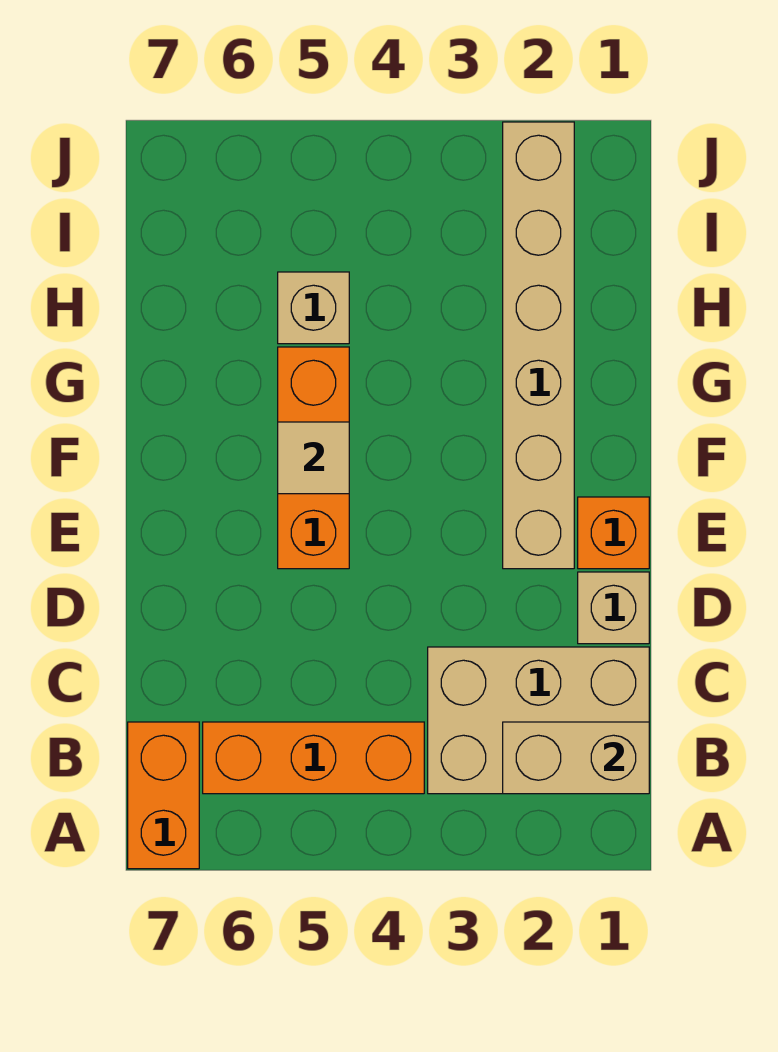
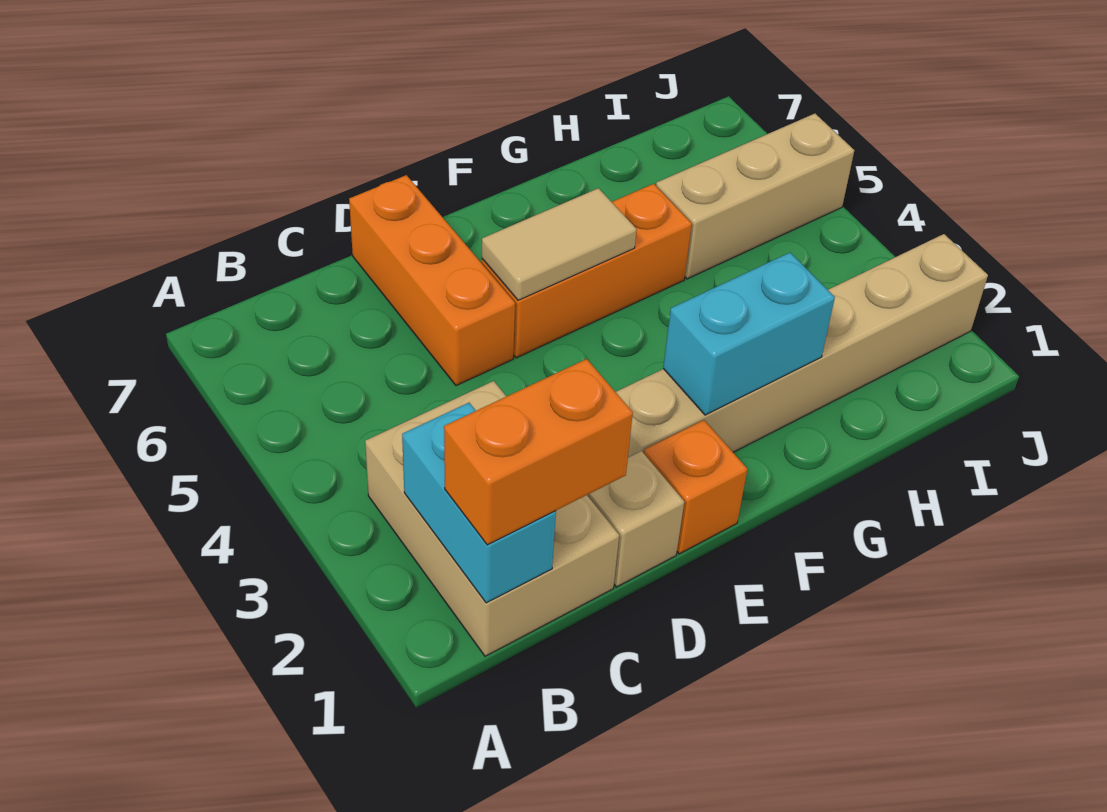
orange brick A7:B7 level 1 -> orange brick B1:C1 level 3
tan brick B1:B2 level 2 -> cyan brick B1:B2 level 2
orange brick B4:B6 level 1 -> orange brick D5:D7 level 1
none -> cyan brick F2:G2 level 2
tan tile F5 level 2 -> tan tile E5:F5 level 2
tan brick H5 level 1 -> tan brick H5:J5 level 1

